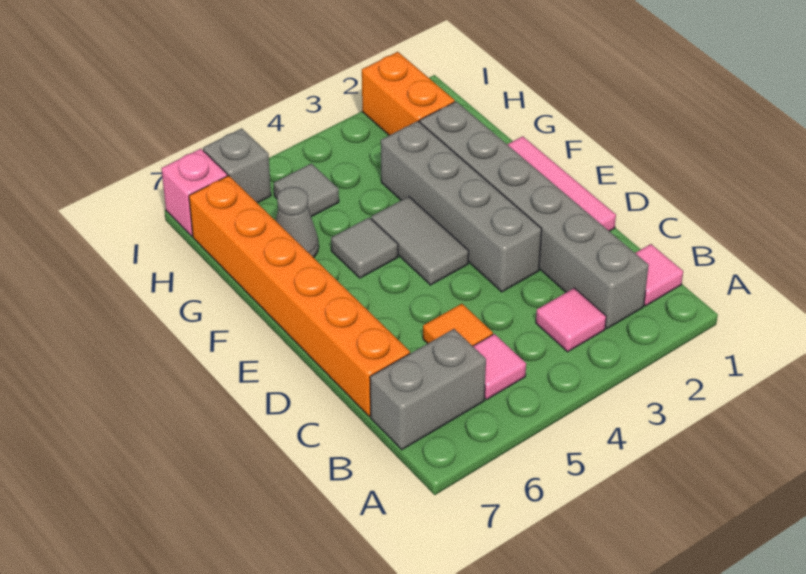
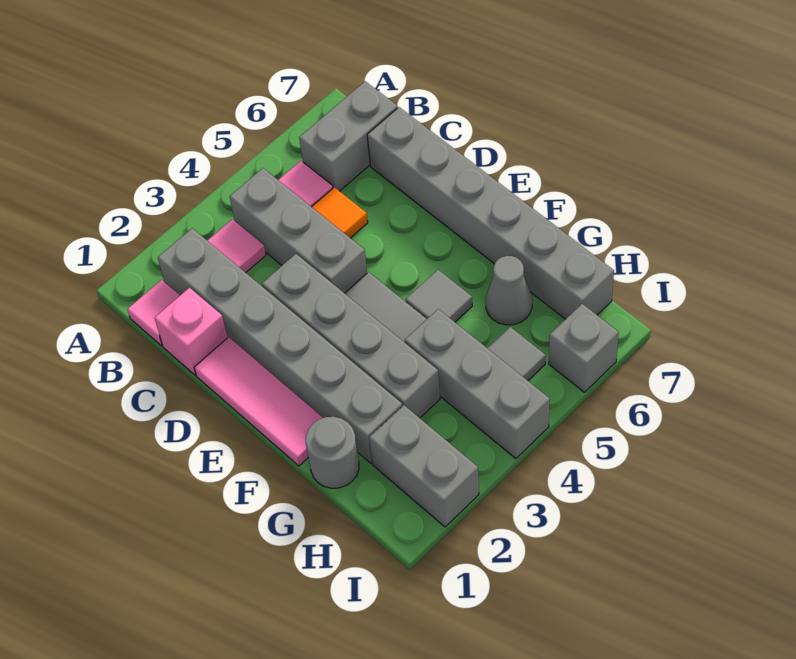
none -> grey brick B4:D4 level 1
orange brick C7:H7 level 1 -> grey brick C7:H7 level 1
none -> grey round brick G1 level 1
none -> grey brick G4:I4 level 1
orange brick H2:I2 level 1 -> grey brick H2:I2 level 1
pink brick I7 level 1 -> pink brick C1 level 1

